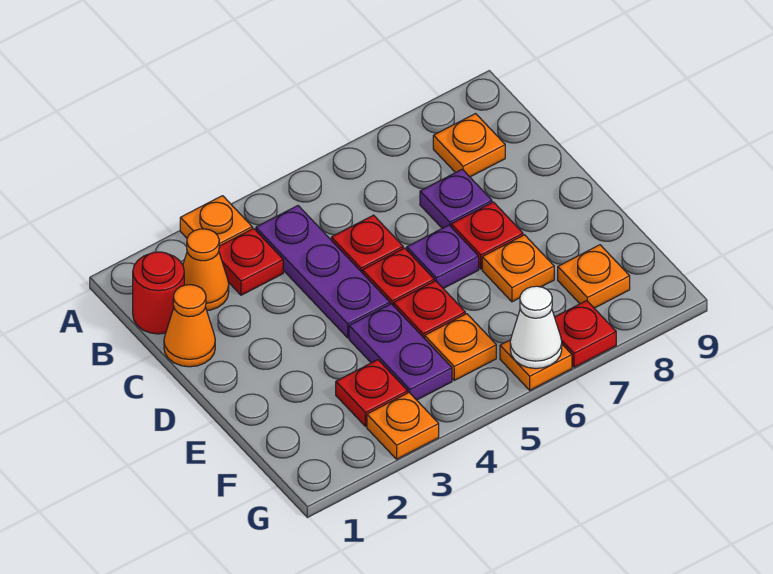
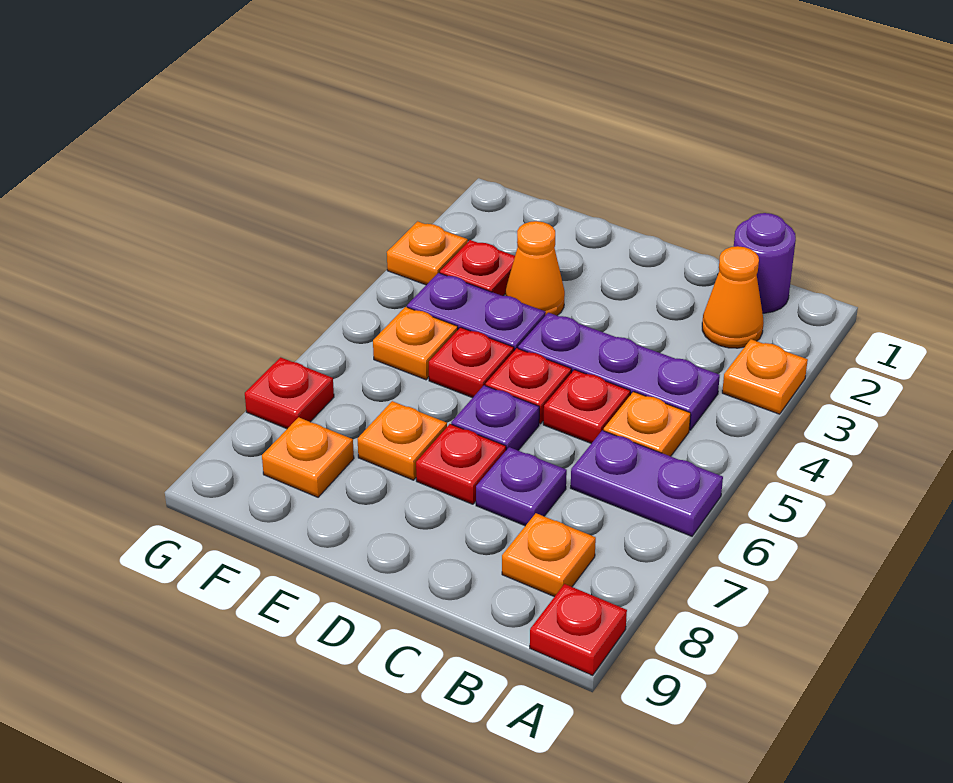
none -> purple plate A6:B6 level 1
red round brick B1 level 1 -> purple round brick B1 level 1
red plate B3 level 1 -> red plate A9 level 1
orange cone C1 level 1 -> orange cone E3 level 1
orange plate G6 level 1 -> orange plate B5 level 1
white cone G6 level 2 -> none

